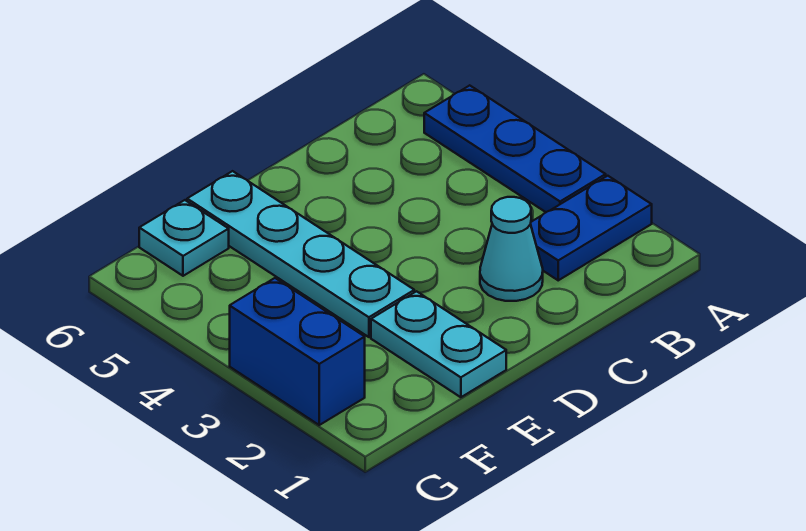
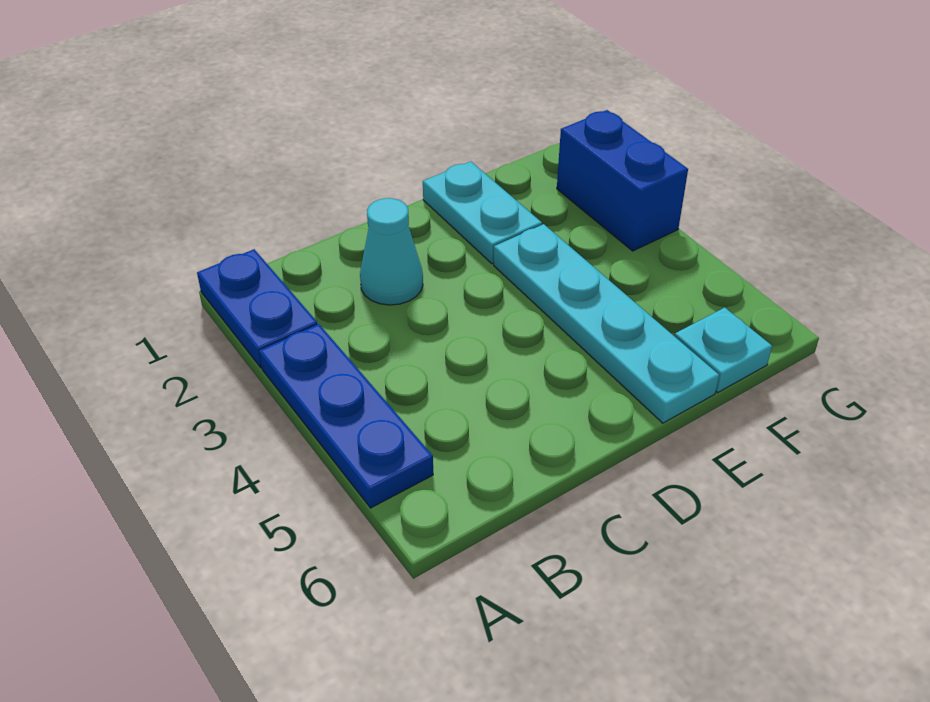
blue plate A2:B2 level 1 -> blue plate A1:A2 level 1

